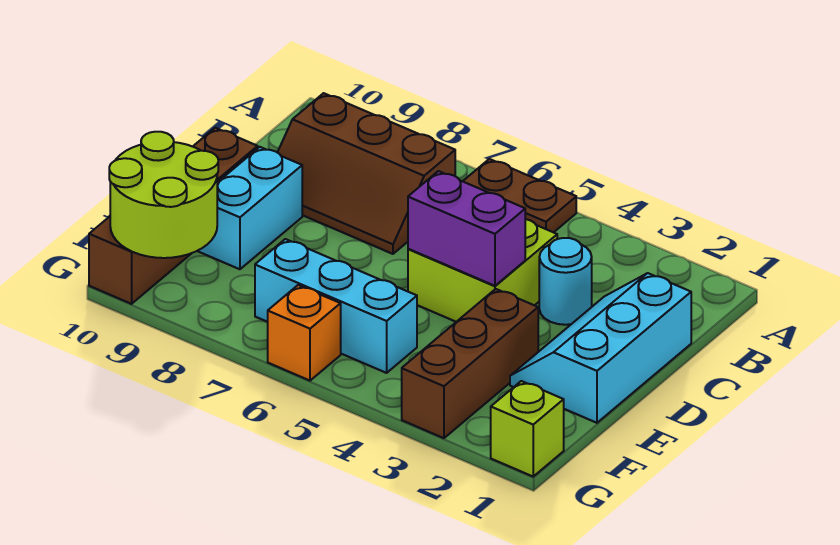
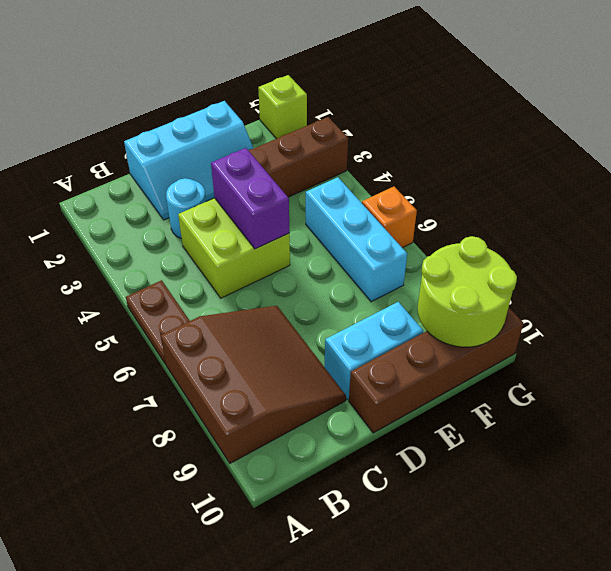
brown slope B7:C9 level 1 top B -> brown slope A7:C9 level 1 top A

